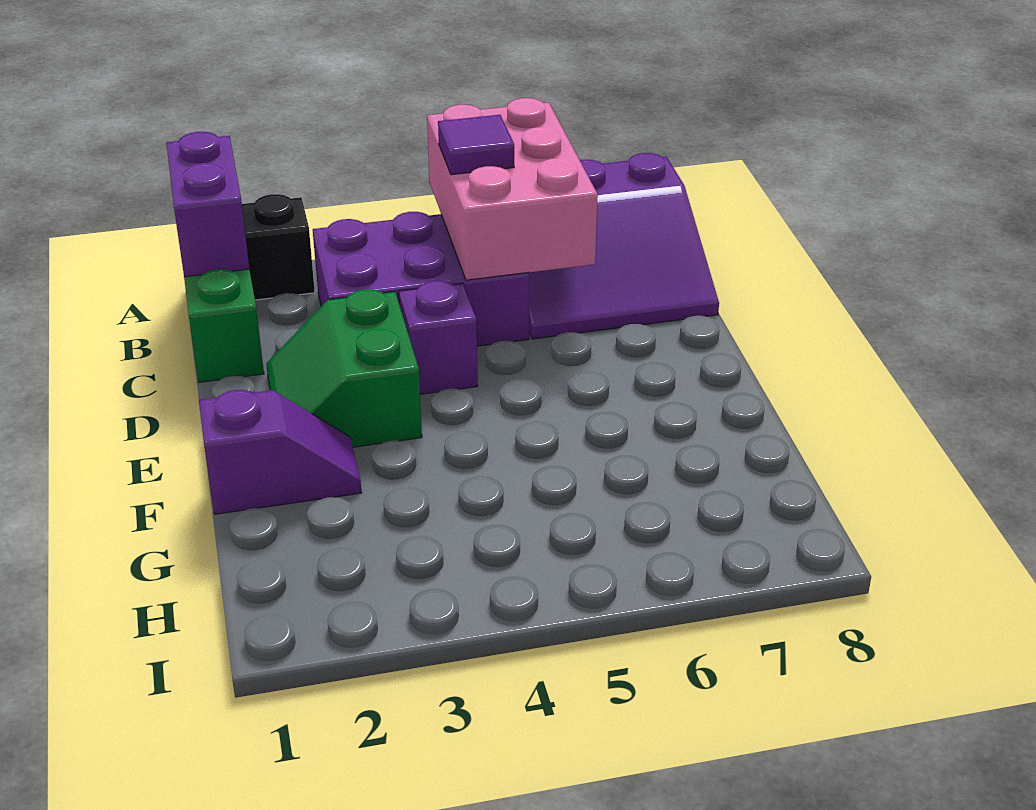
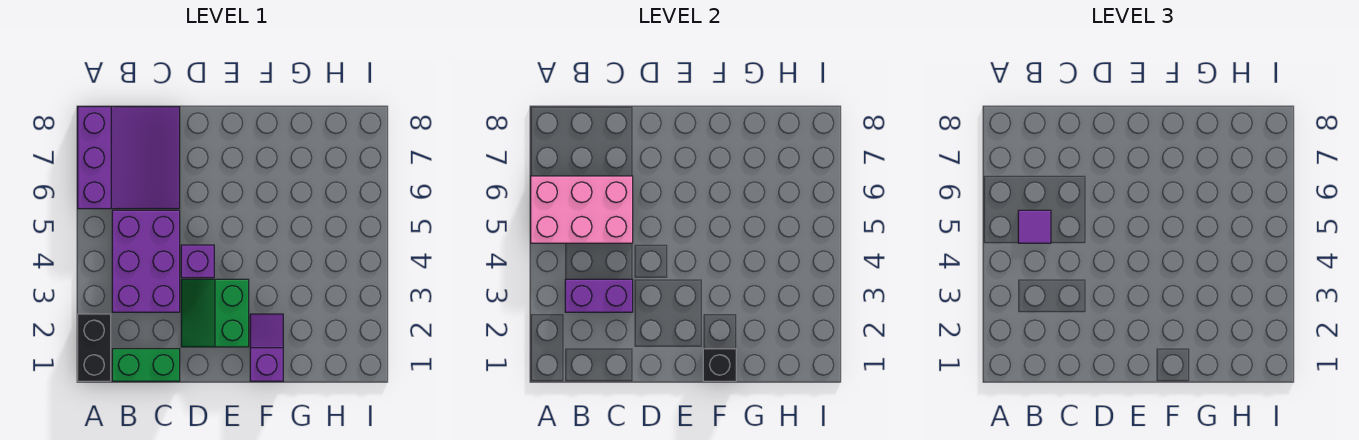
purple brick A1:B1 level 2 -> purple brick B3:C3 level 2
green slope D2:E3 level 1 top 3 -> green slope D2:E3 level 1 top E
none -> black brick F1 level 2

